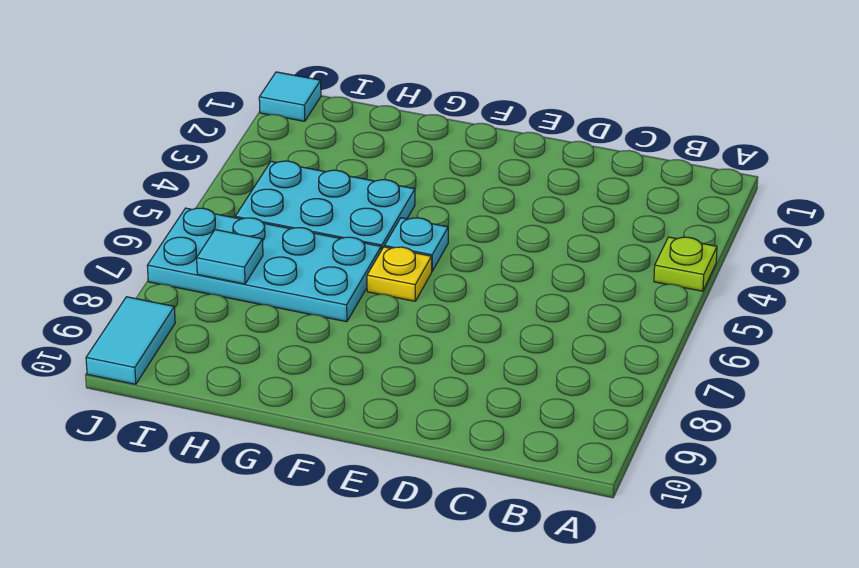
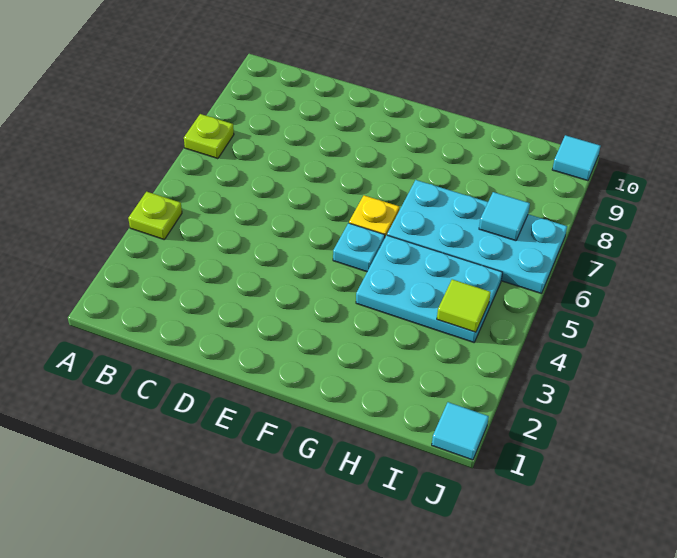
none -> lime plate A7 level 1
none -> lime tile I4 level 2
cyan tile J9:J10 level 1 -> cyan tile J10 level 1

